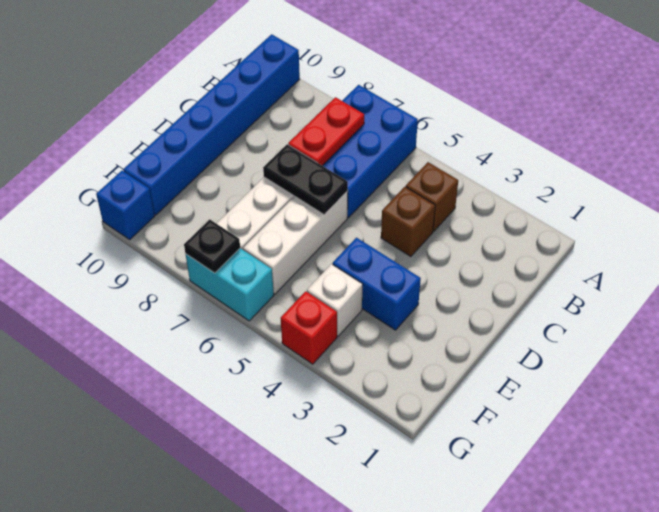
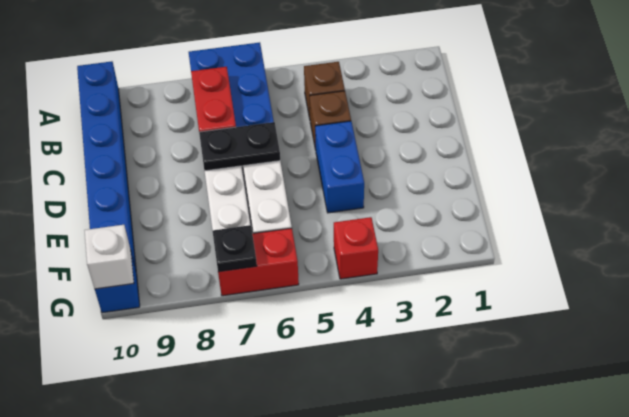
blue brick E3:E4 level 1 -> blue brick D4:E4 level 1
white brick F4 level 1 -> white brick G10 level 2
cyan brick G6:G7 level 1 -> red brick G6:G7 level 1

